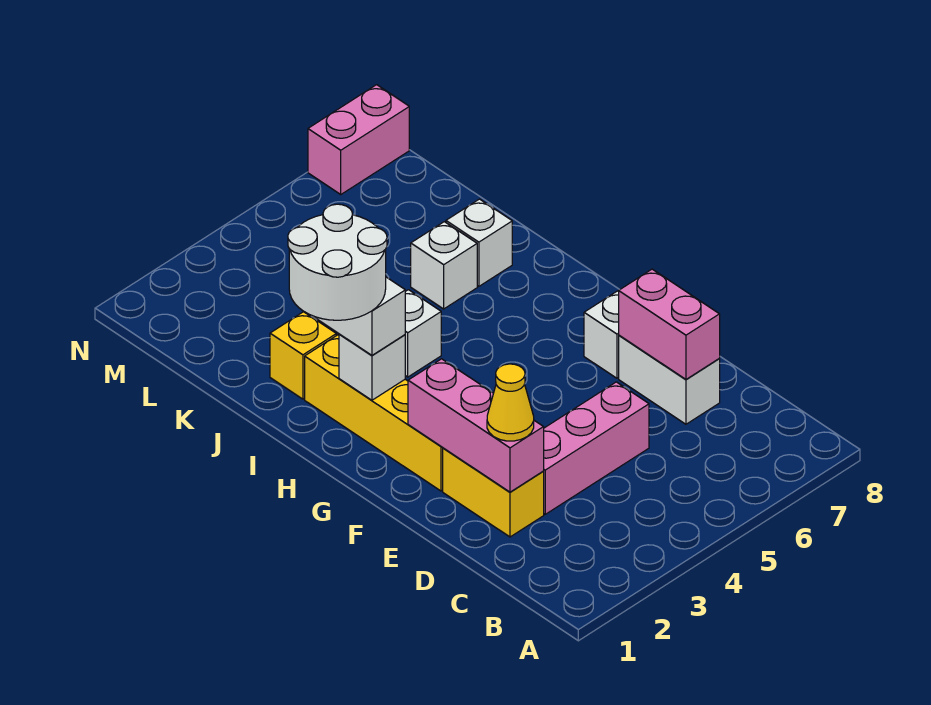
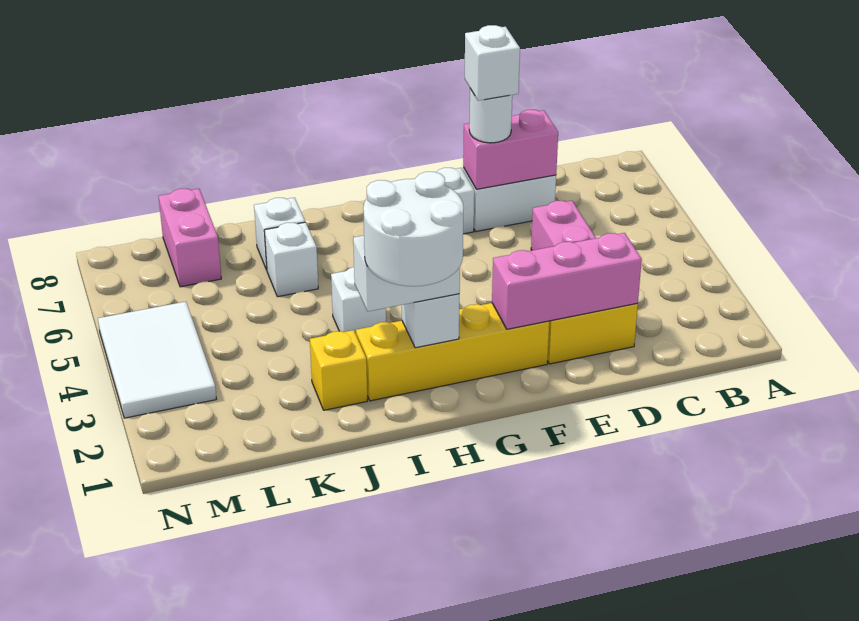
yellow cone D2 level 3 -> none
none -> white round brick E7 level 3
none -> white brick E7 level 4
none -> white tile M3:N5 level 1
pink brick N7:N8 level 1 -> pink brick L7:L8 level 1

